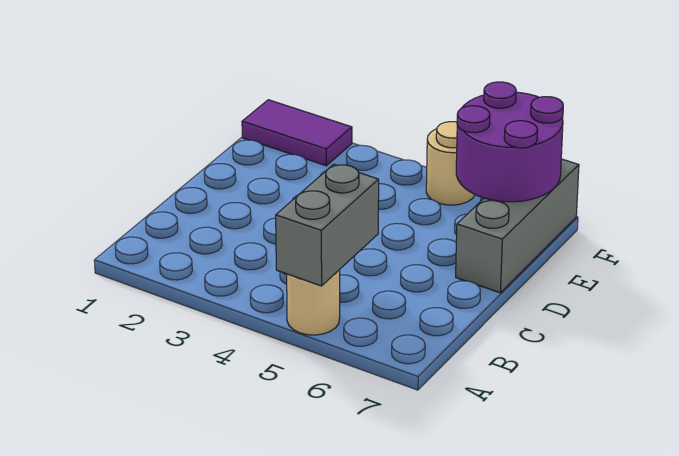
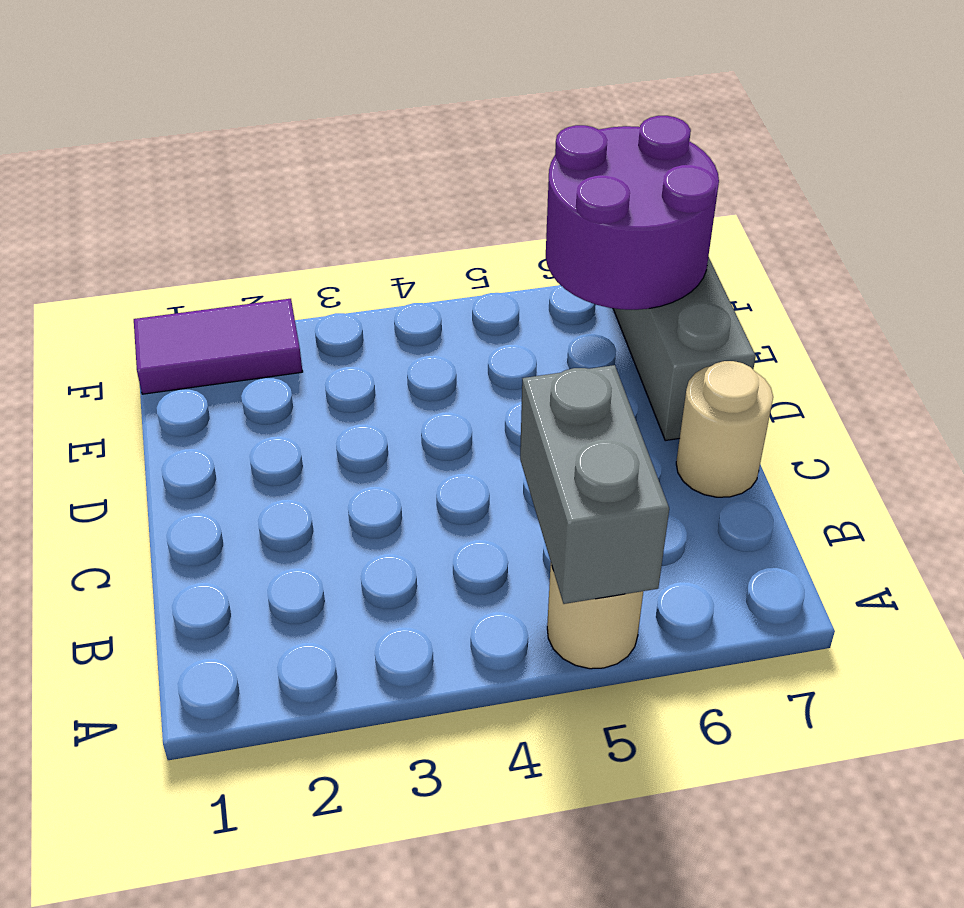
tan round brick F5 level 1 -> tan round brick C7 level 1

